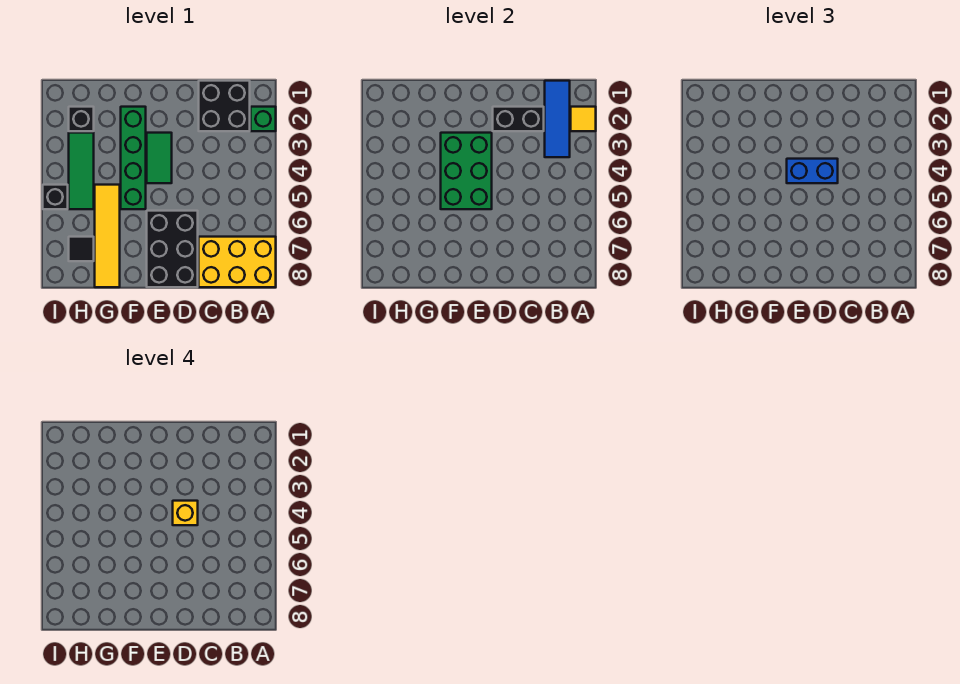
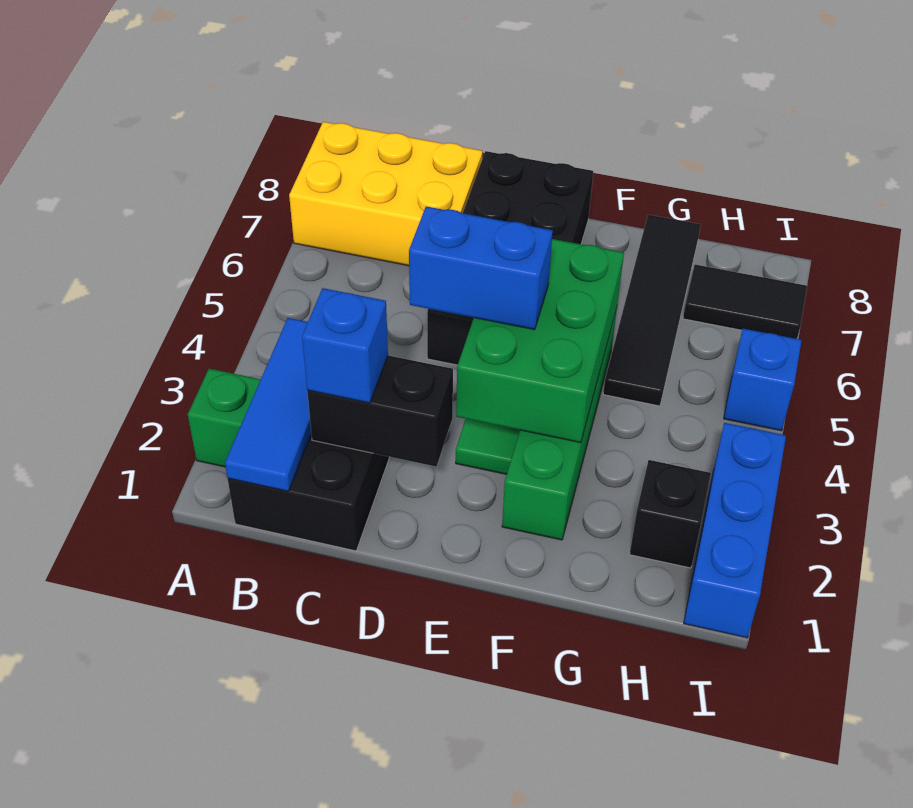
yellow tile A2 level 2 -> none
none -> blue brick C2 level 3
yellow brick D4 level 4 -> none
black brick D6:E8 level 1 -> black brick D5:E8 level 1
yellow tile G5:G8 level 1 -> black tile G5:G8 level 1
green tile H3:H5 level 1 -> none
black tile H7 level 1 -> black tile H7:I7 level 1
none -> blue brick I1:I3 level 1
black brick I5 level 1 -> blue brick I5 level 1

